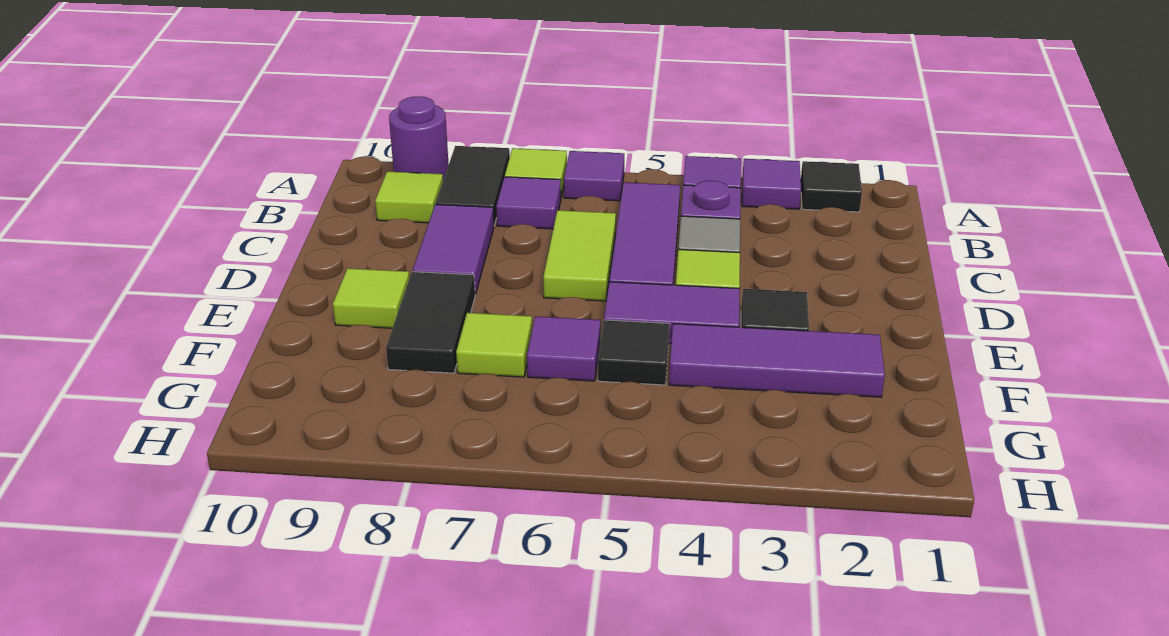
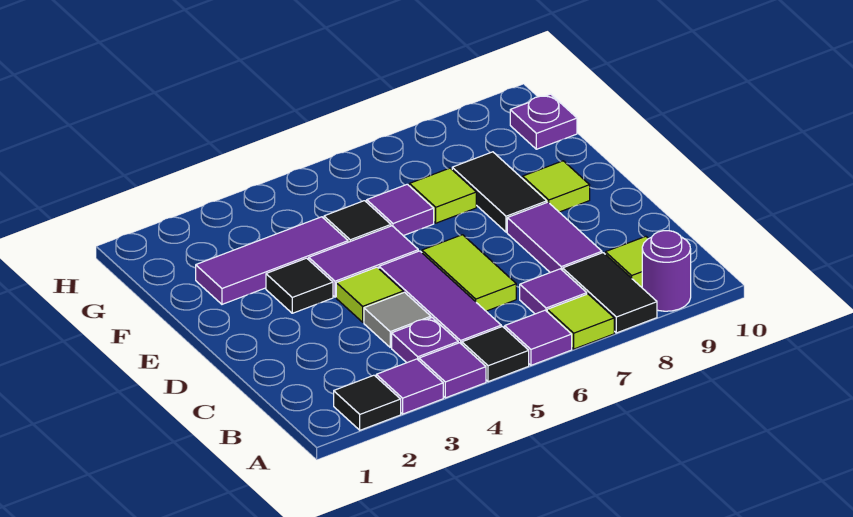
none -> black tile A5 level 1
none -> purple plate G10 level 1

